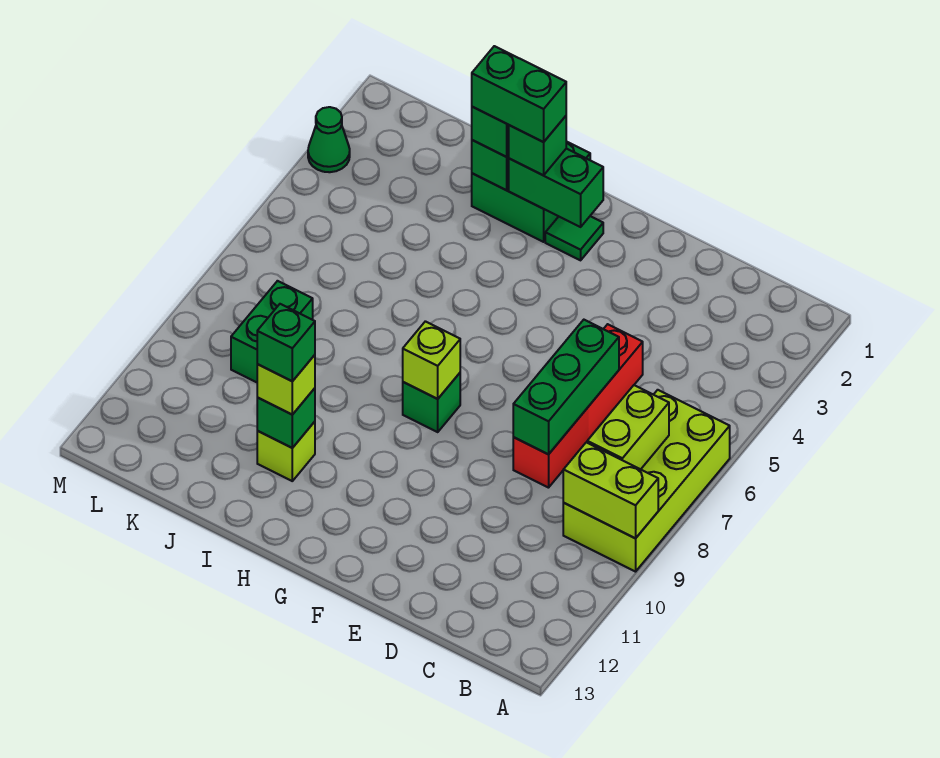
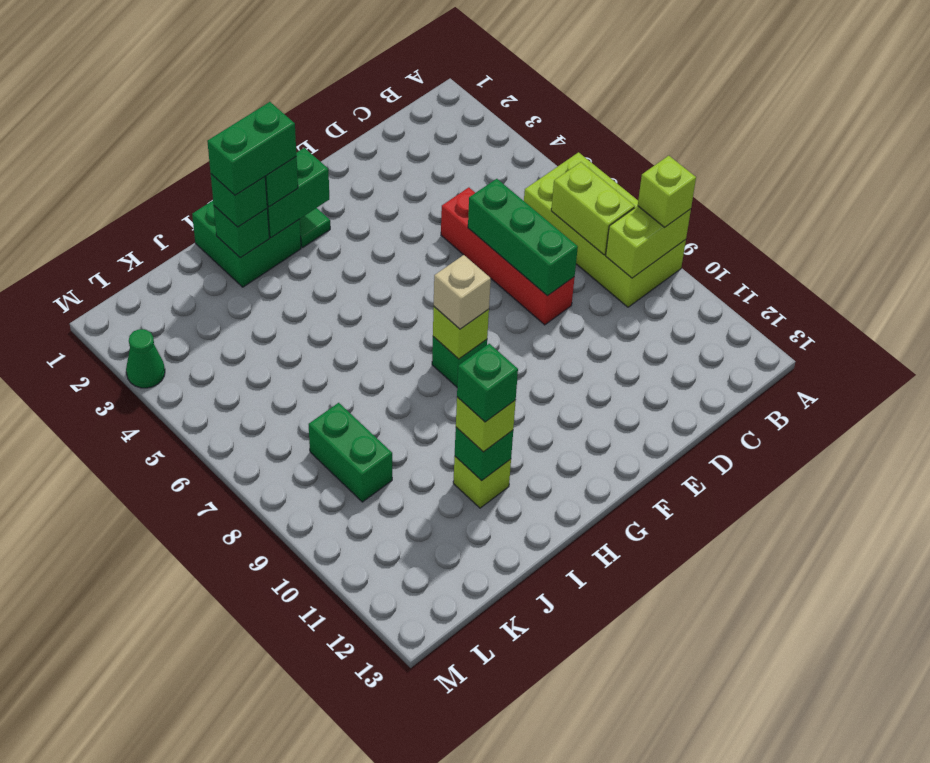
none -> lime brick A9 level 3
none -> tan brick G8 level 3

